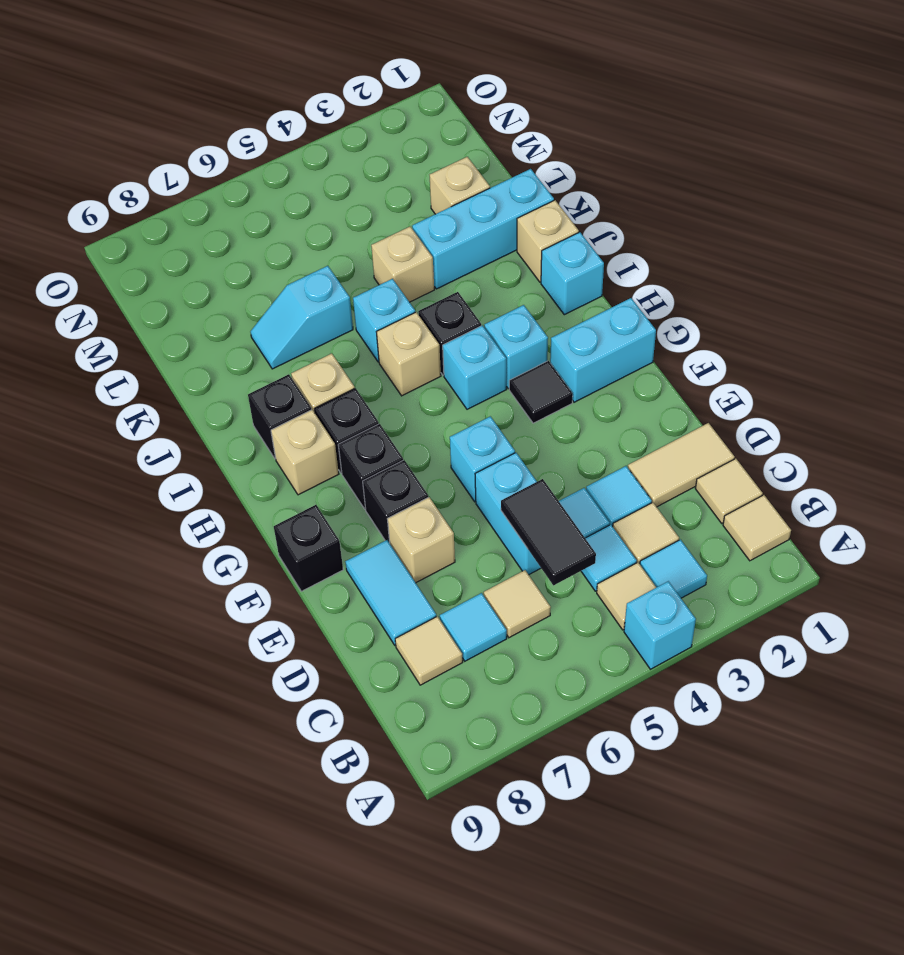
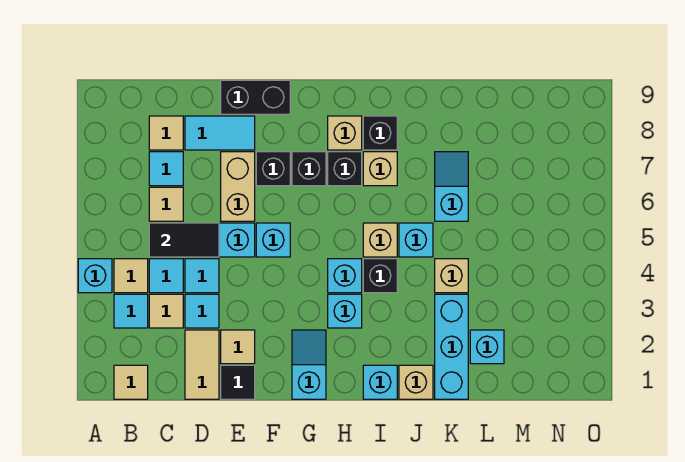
tan tile C1 level 1 -> tan tile E2 level 1
tan brick E7 level 1 -> tan brick E6:E7 level 1
black brick F9 level 1 -> black brick E9:F9 level 1
cyan brick G1:G2 level 1 -> cyan slope G1:G2 level 1 top 1
black tile G3 level 1 -> black tile E1 level 1
tan brick L2 level 1 -> cyan brick L2 level 1

